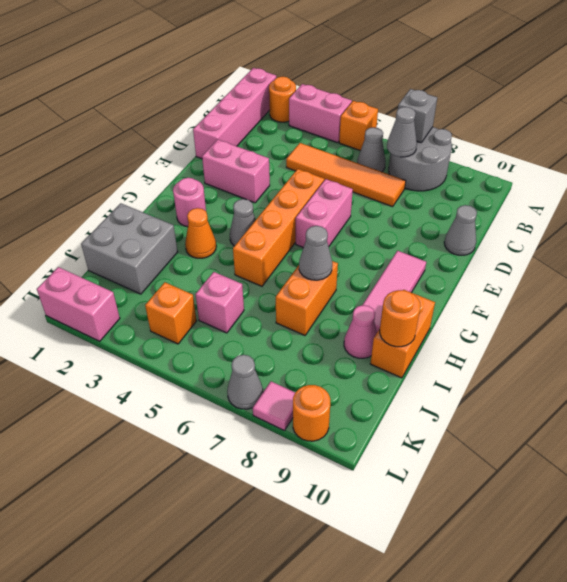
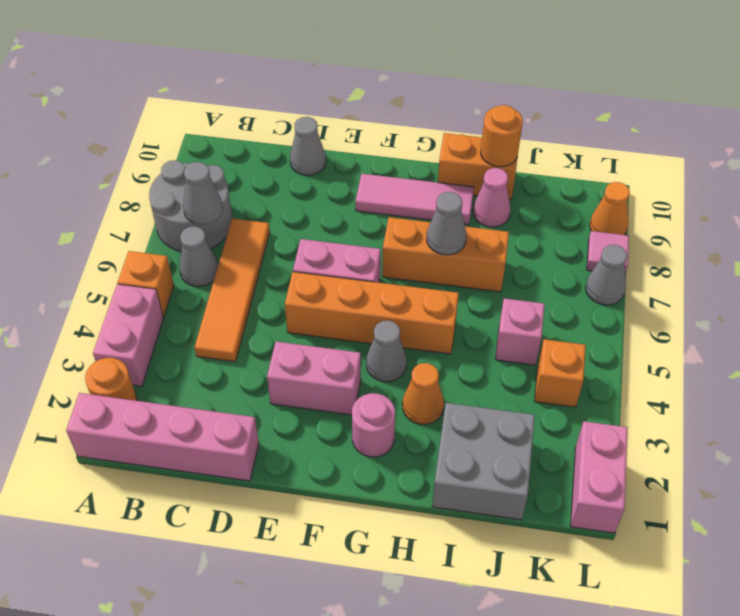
grey brick A7 level 2 -> none
pink brick E2:E3 level 1 -> pink brick E3:F3 level 1
orange brick H7:I7 level 1 -> orange brick G7:I7 level 1
orange round brick L9 level 1 -> orange cone L9 level 1

